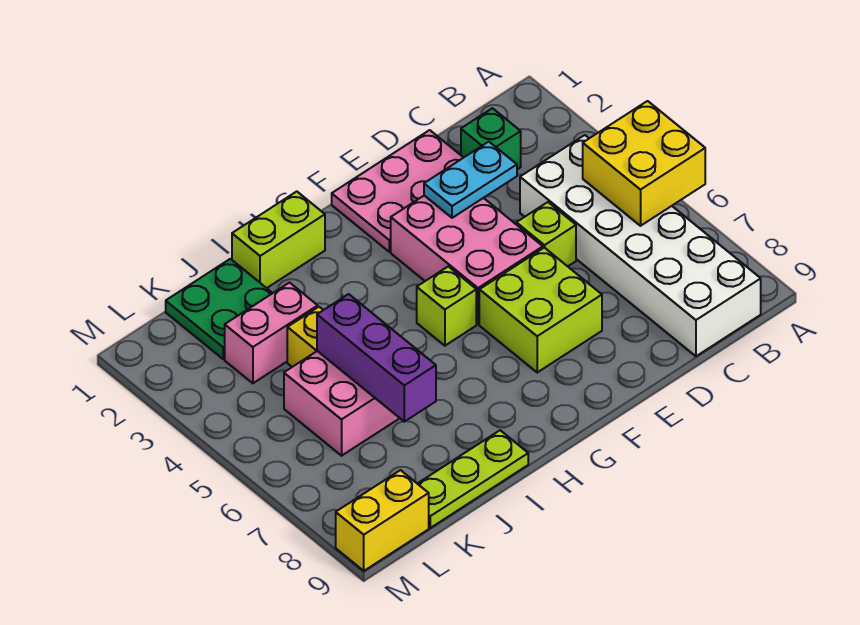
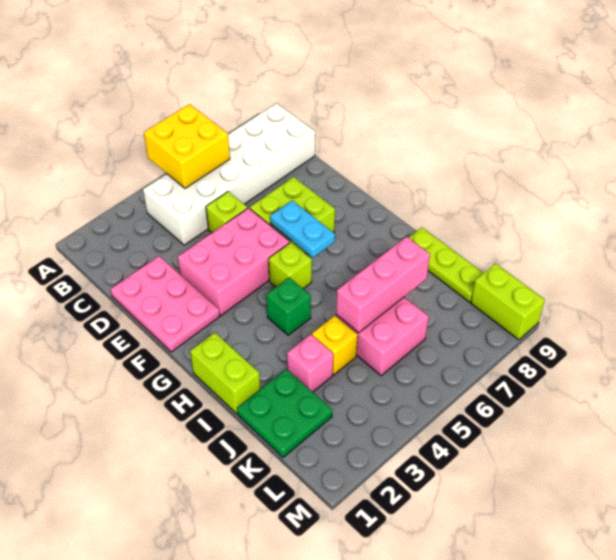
green brick C2 level 1 -> green brick H4 level 1
cyan plate D3:E3 level 2 -> cyan plate F6:G6 level 2
pink brick J3:K3 level 1 -> pink brick J3 level 1
purple brick J5:J7 level 2 -> pink brick J5:J7 level 2
yellow brick L9:M9 level 1 -> lime brick L9:M9 level 1

